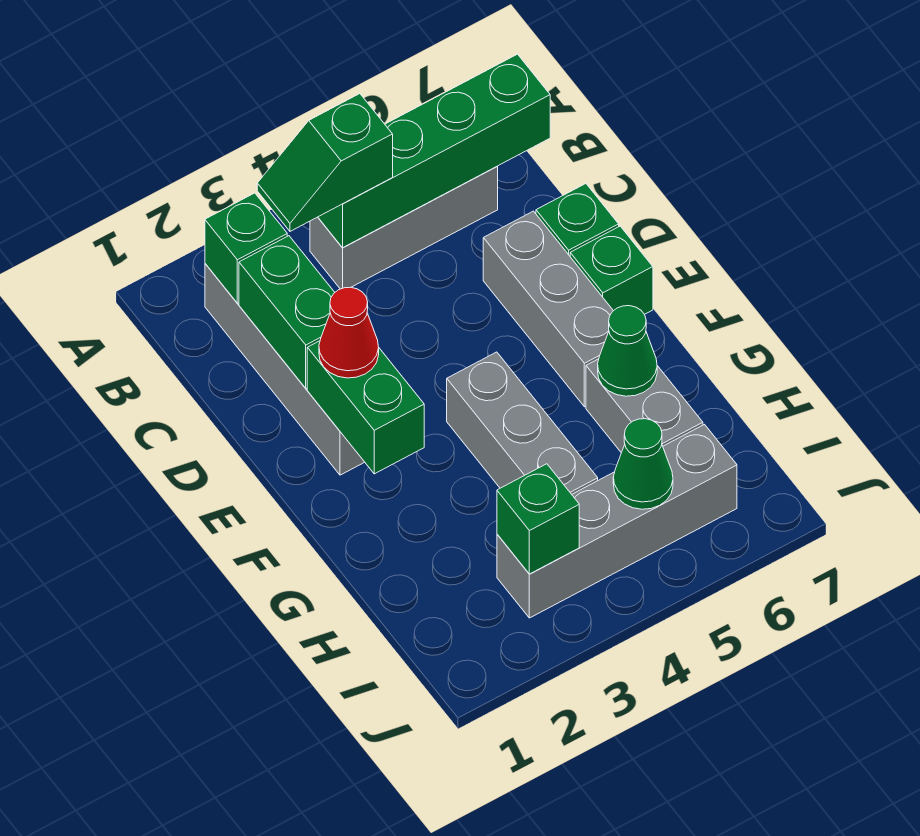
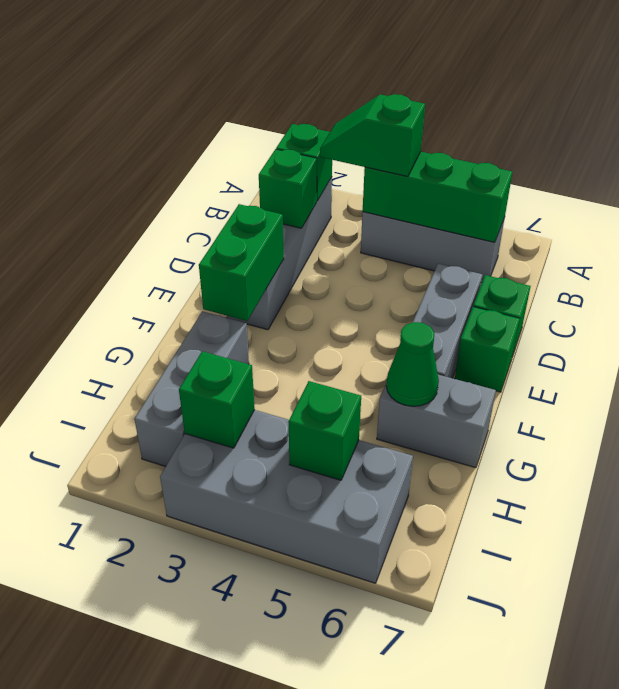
green brick B4:B7 level 2 -> green brick B4:B6 level 2
green brick C2:D2 level 2 -> green brick C2 level 2
red cone E2 level 3 -> none
grey brick F4:H4 level 1 -> grey brick G2:I2 level 1
grey brick G6:H6 level 1 -> grey brick G6:G7 level 1
grey brick I3:I6 level 1 -> grey brick I3:J6 level 1
green cone I5 level 2 -> green brick I5 level 2

